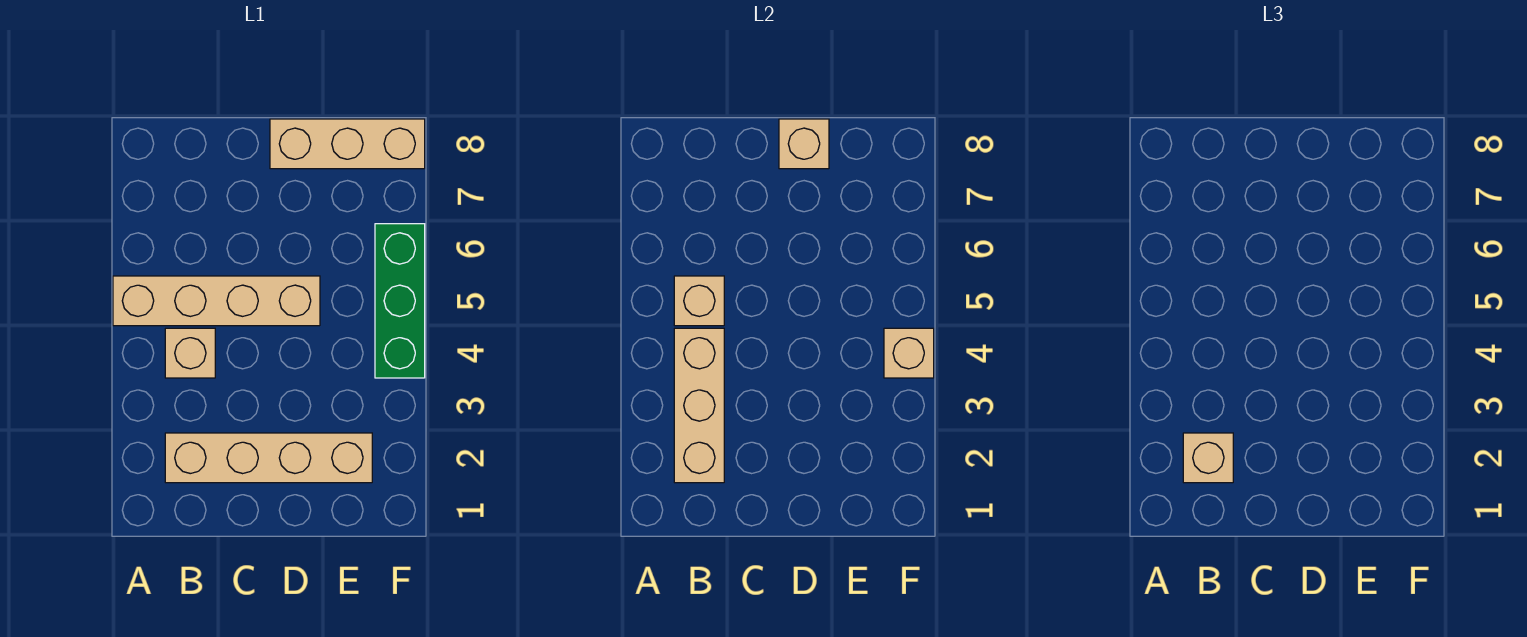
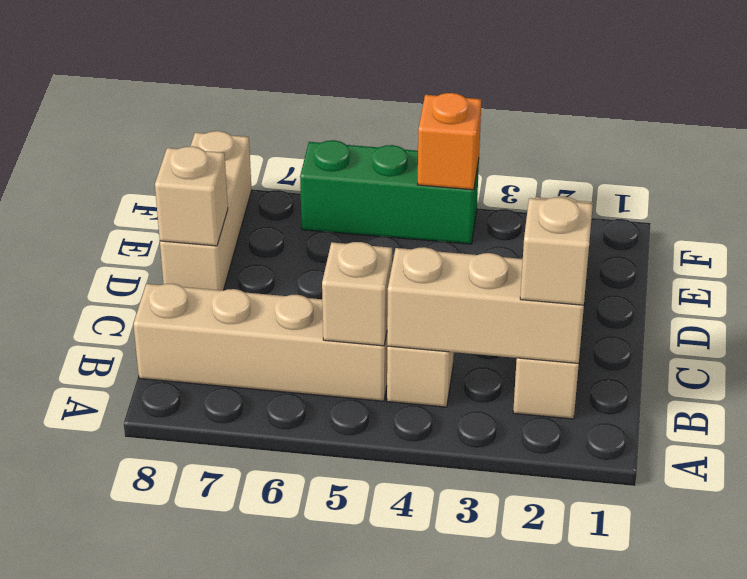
tan brick A5:D5 level 1 -> tan brick B5:B8 level 1
tan brick F4 level 2 -> orange brick F4 level 2

